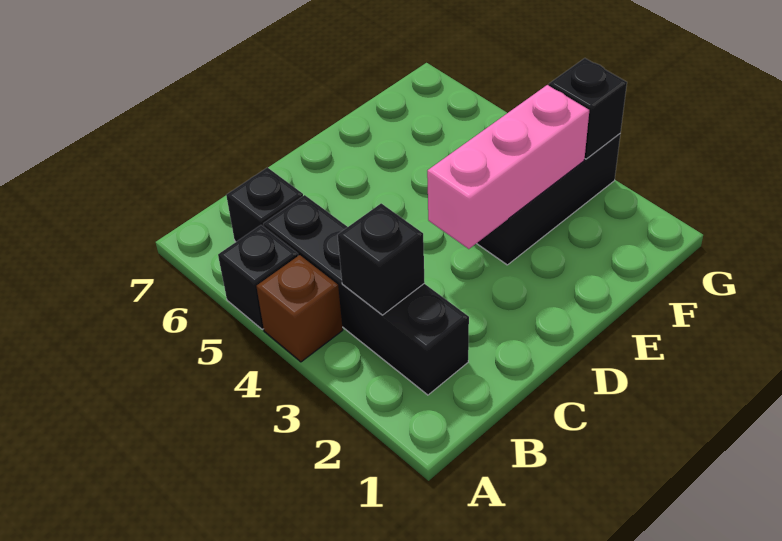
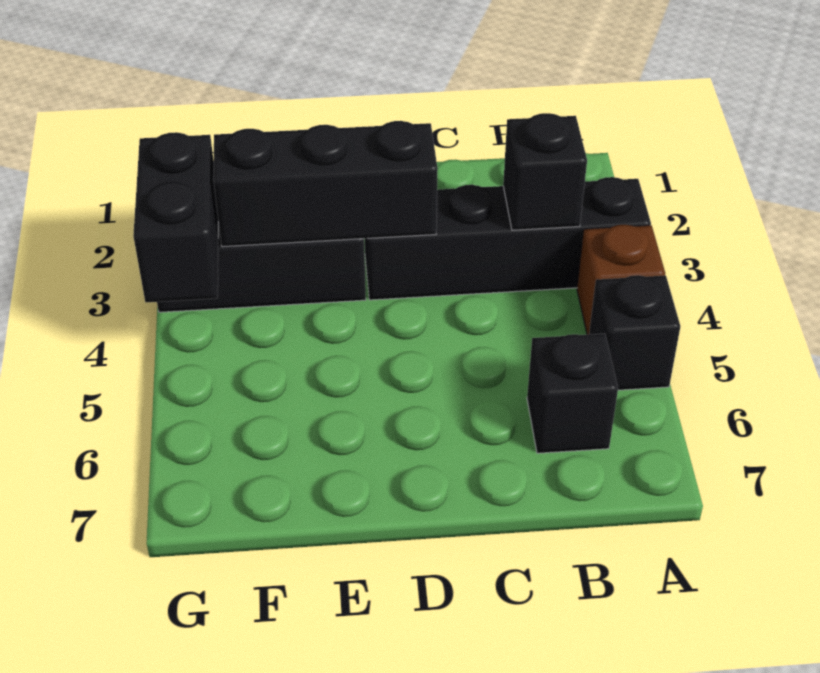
black brick B2:B5 level 1 -> black brick A3:D3 level 1
pink brick D3:F3 level 2 -> black brick D3:F3 level 2
black brick G3 level 2 -> black brick G3:G4 level 2

